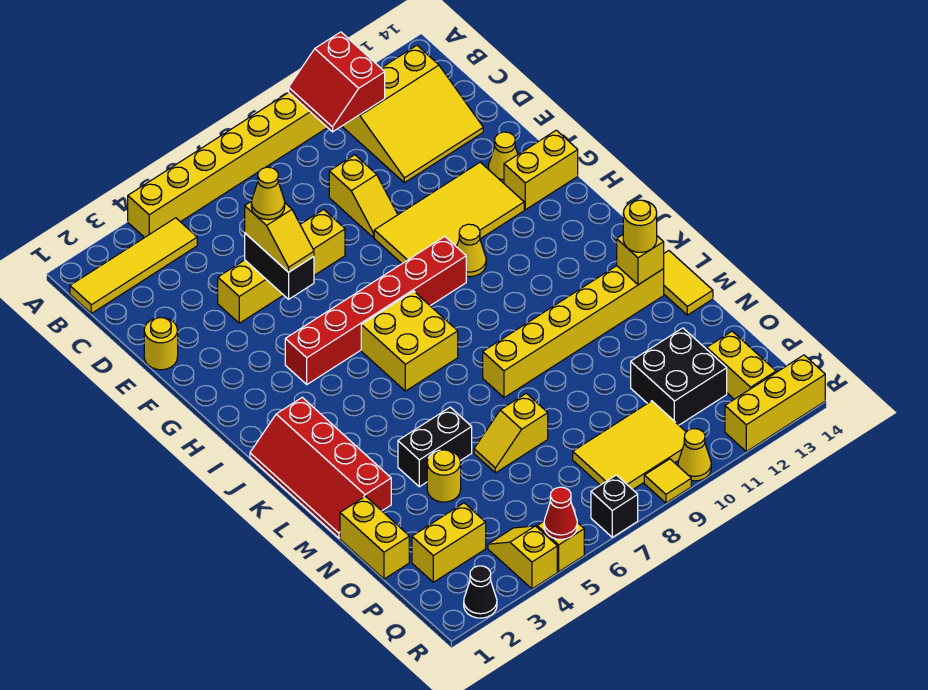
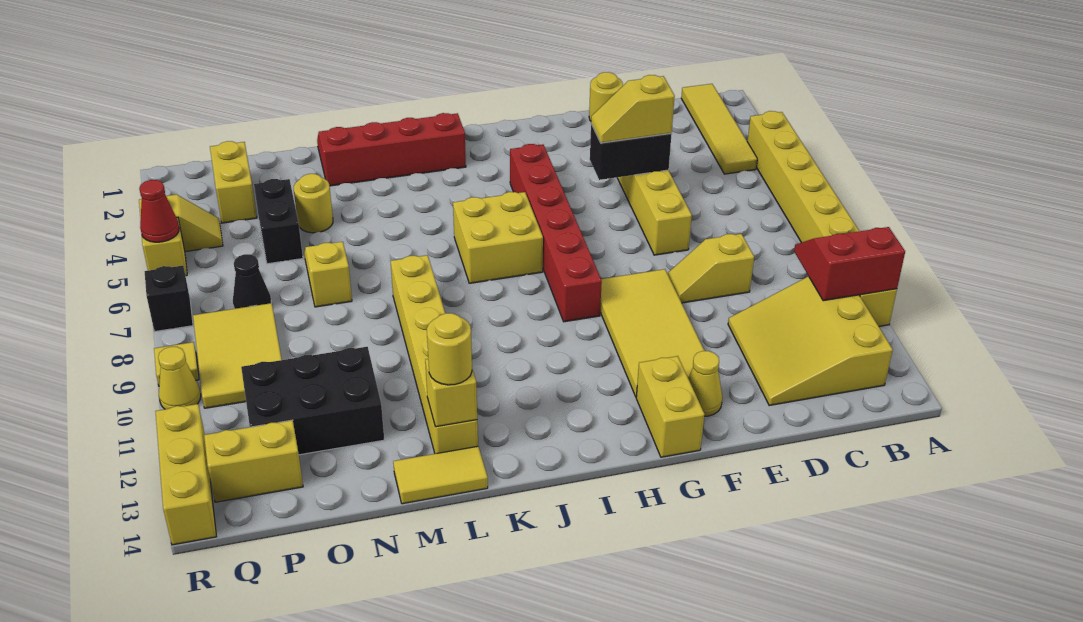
yellow cone E5 level 4 -> none
yellow cone H10 level 1 -> none
black brick M4:M5 level 1 -> black brick O4:O5 level 1
yellow brick N1:O1 level 1 -> none
black brick O11:P12 level 1 -> black brick N11:P12 level 1
black cone R2 level 1 -> black cone P7 level 1

